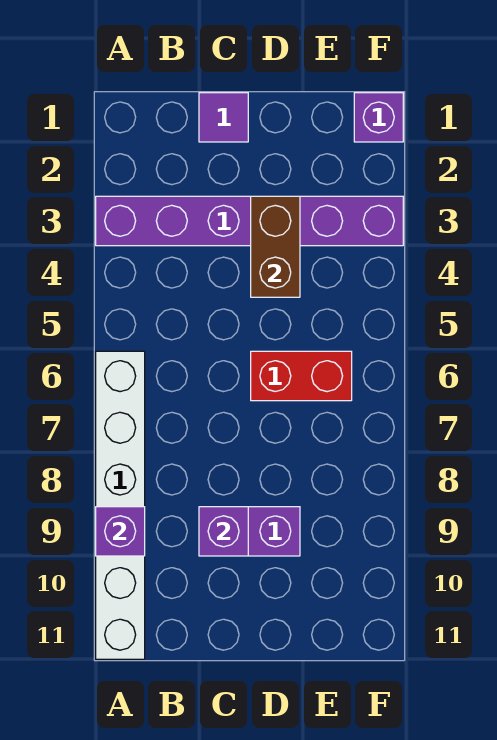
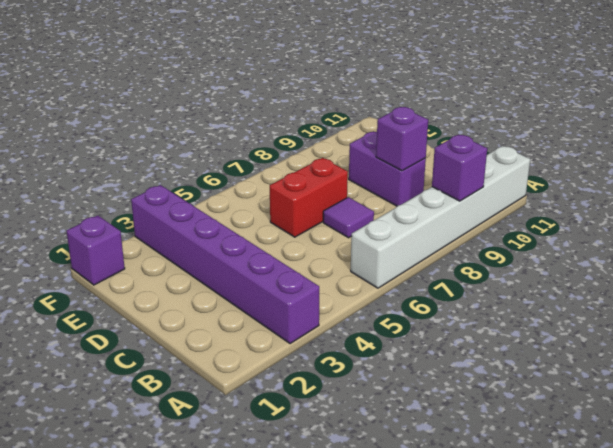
purple tile C1 level 1 -> purple tile C7 level 1
brown brick D3:D4 level 2 -> none
red brick D6:E6 level 1 -> red brick D6:D7 level 1

